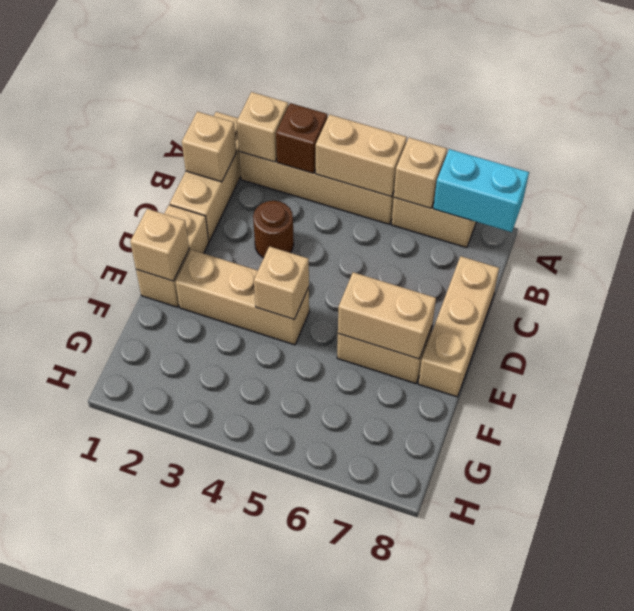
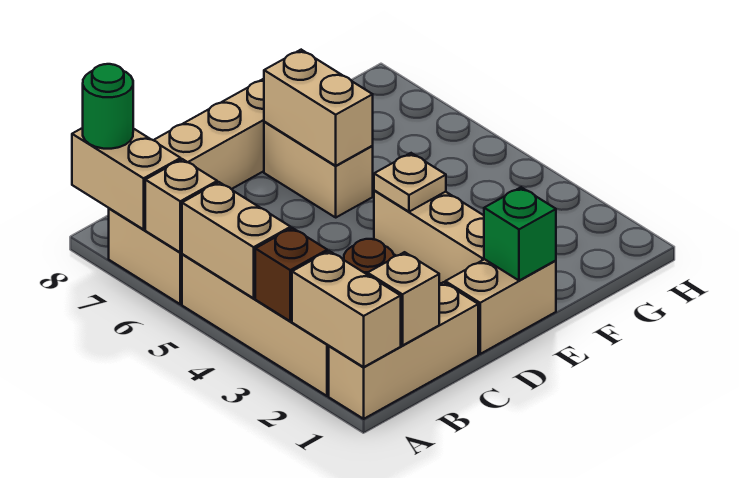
tan brick A2 level 2 -> tan brick A1:A2 level 2
cyan brick A7:A8 level 2 -> tan brick A7:A8 level 2
none -> green round brick A8 level 3
tan brick E1 level 2 -> green brick E1 level 2
tan brick E4 level 2 -> tan plate E4 level 2

